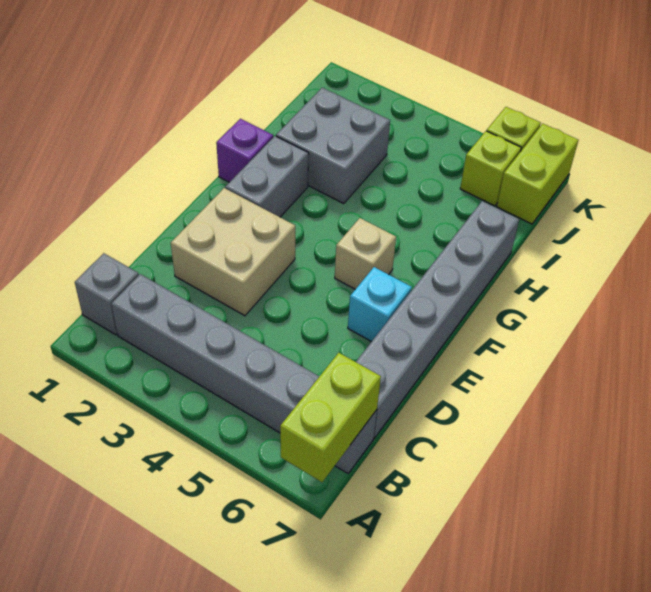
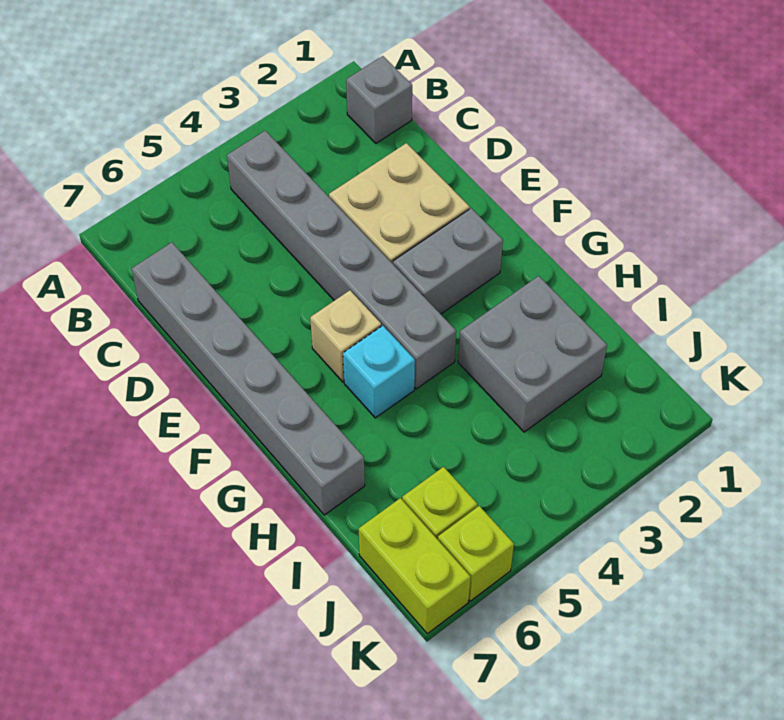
lime brick A7:B7 level 2 -> none
grey brick B2:B7 level 1 -> grey brick B4:G4 level 1
cyan brick E6 level 1 -> cyan brick G5 level 1
grey brick F2:G2 level 1 -> grey brick F2:F3 level 1
purple brick G1 level 1 -> none

